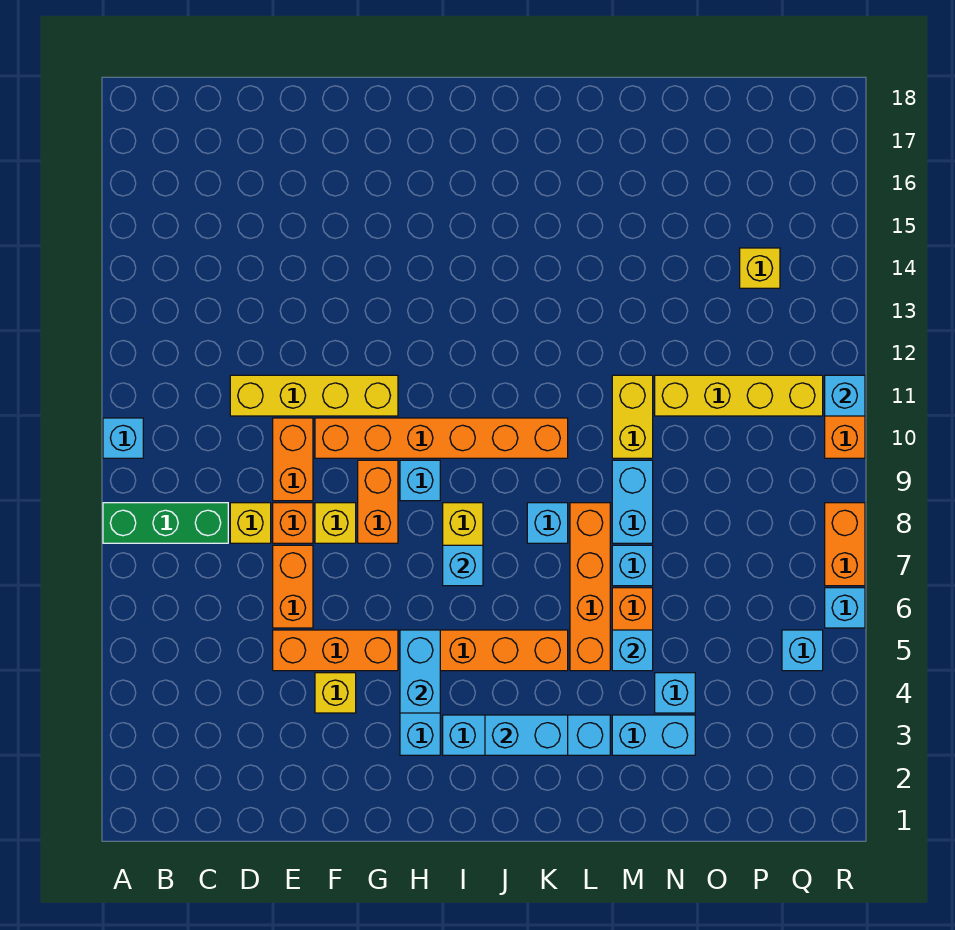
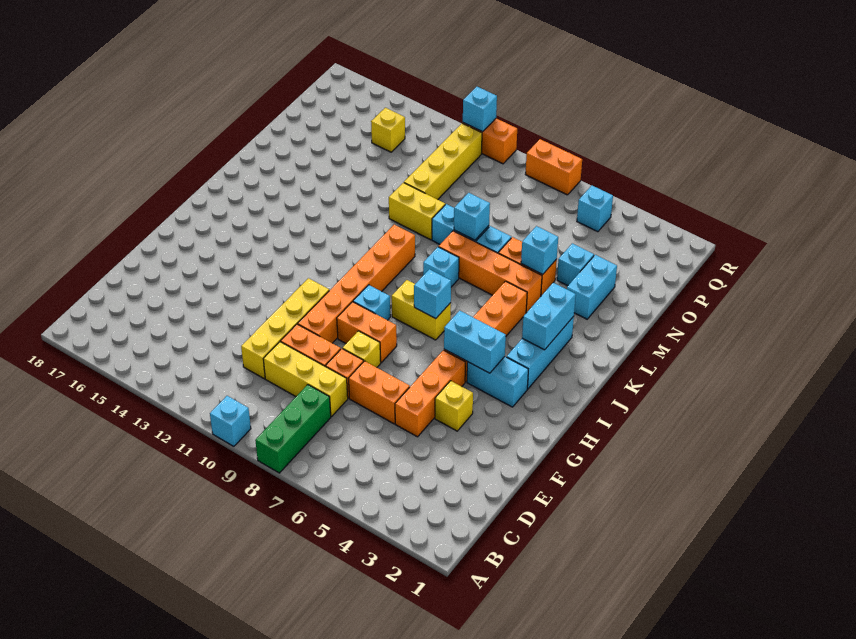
yellow brick D8 level 1 -> yellow brick D8:D10 level 1
cyan brick I3:L3 level 1 -> cyan brick I3:K3 level 1
cyan brick R6 level 1 -> cyan brick M8 level 2

